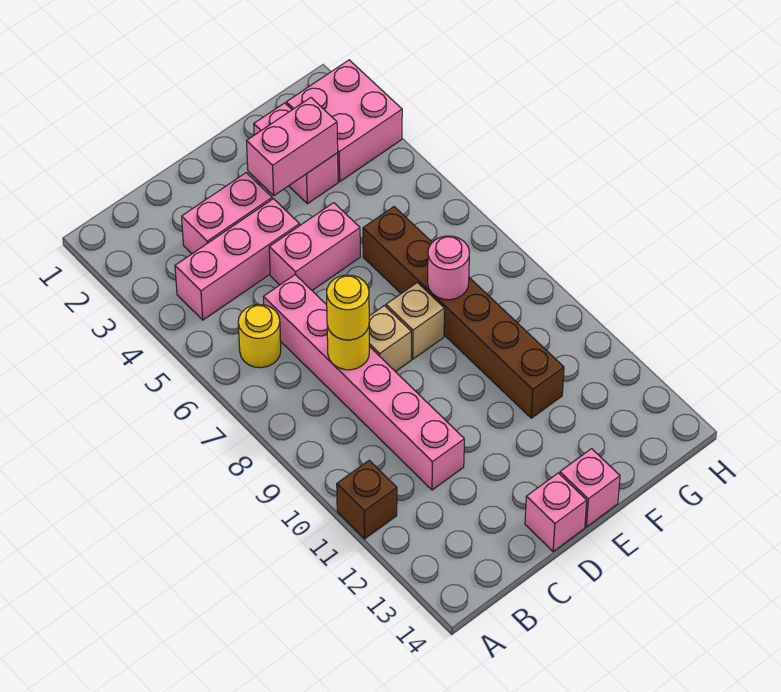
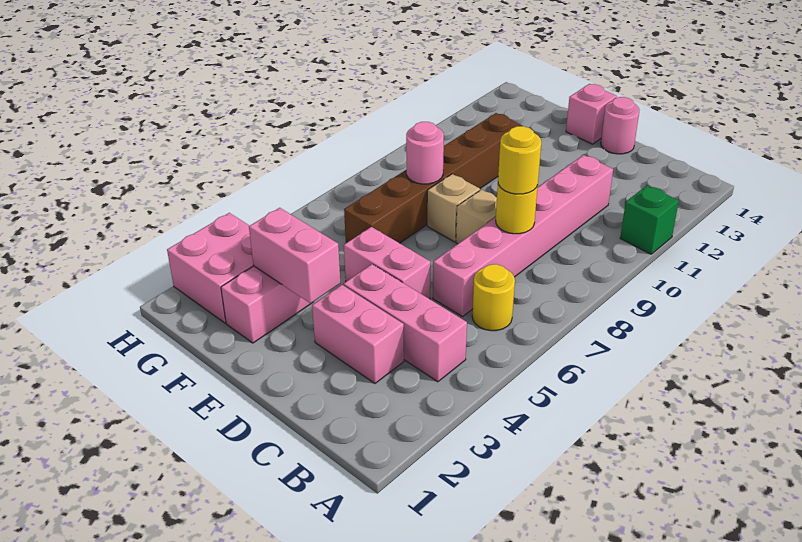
brown brick A11 level 1 -> green brick A11 level 1
pink brick D14 level 1 -> pink round brick D14 level 1

